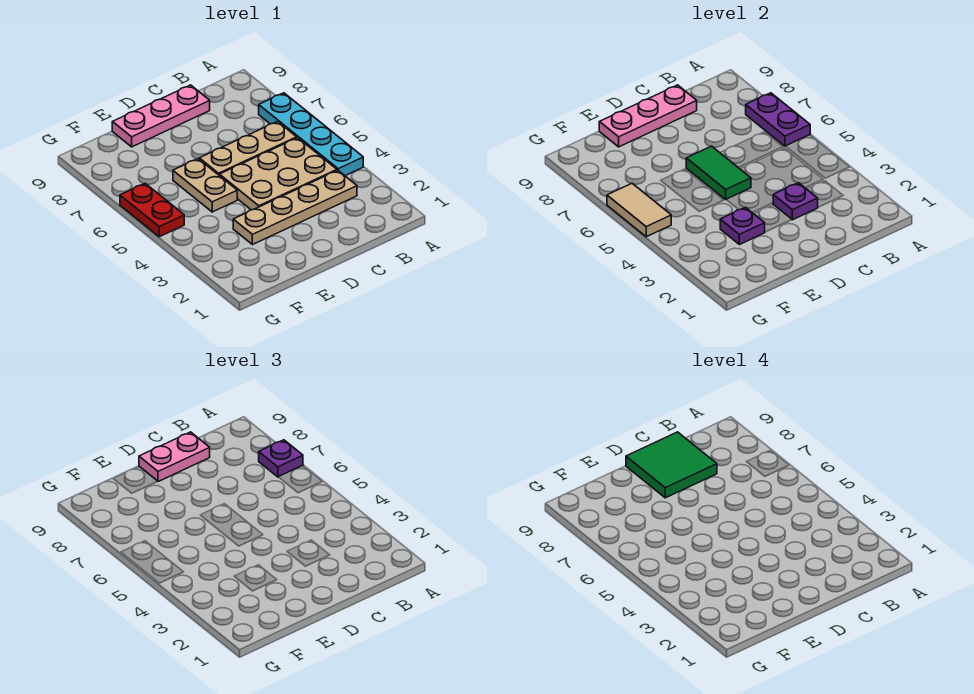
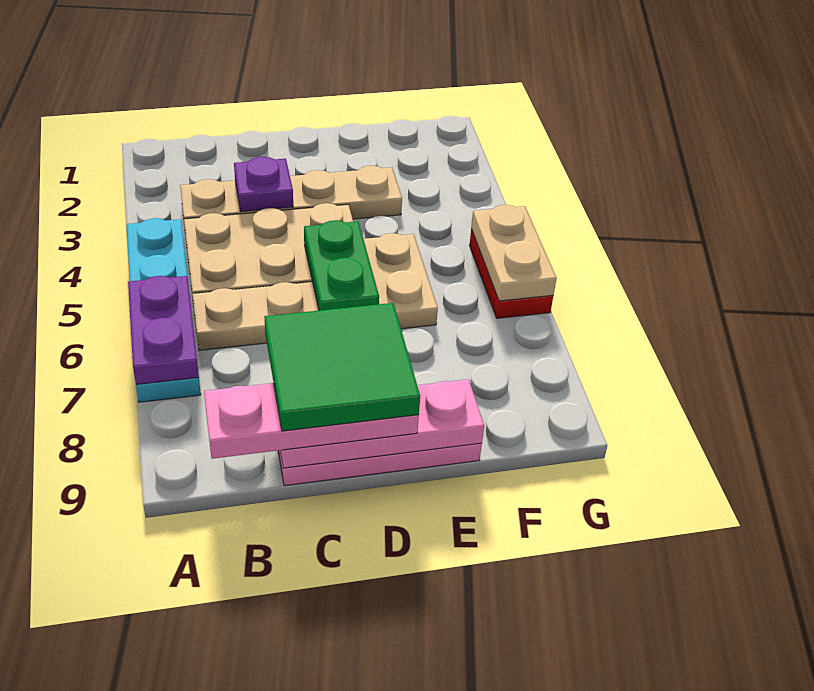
purple plate A7 level 3 -> none
pink plate C9:D9 level 3 -> pink plate B9:D9 level 3
green tile D5:D6 level 2 -> green plate D5:D6 level 2
purple plate E3 level 2 -> none
tan tile G5:G6 level 2 -> tan plate G5:G6 level 2

